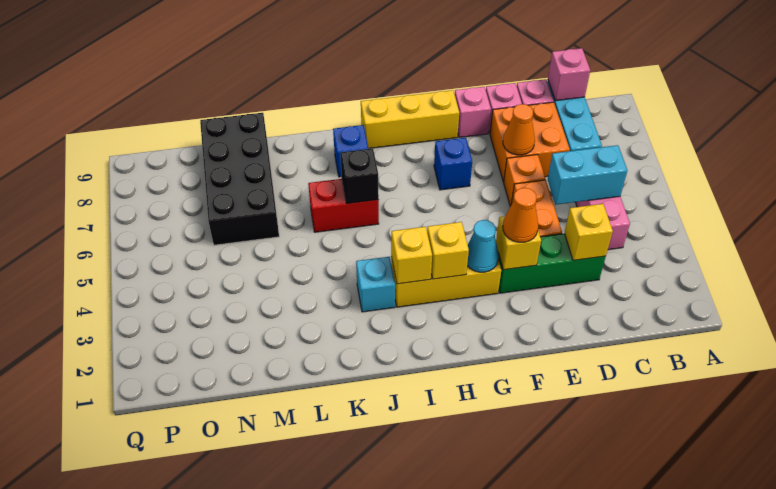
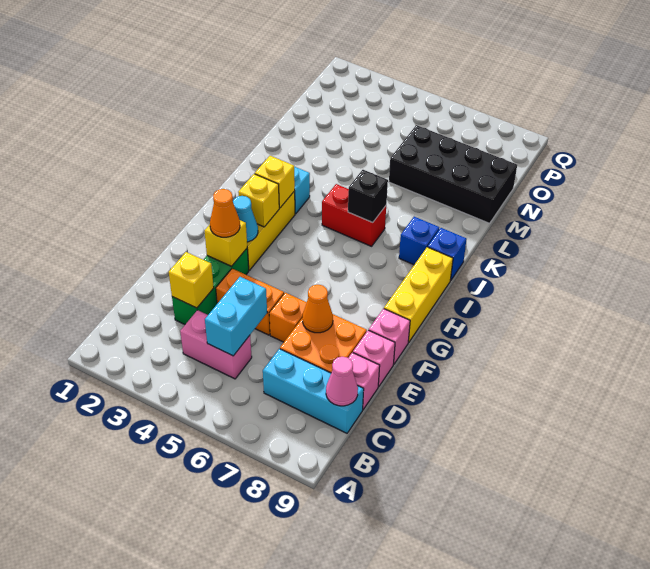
pink brick C9 level 2 -> pink cone C9 level 2
blue brick G7 level 1 -> blue brick J9 level 1
red brick J6:K6 level 1 -> red brick J5:J6 level 1

